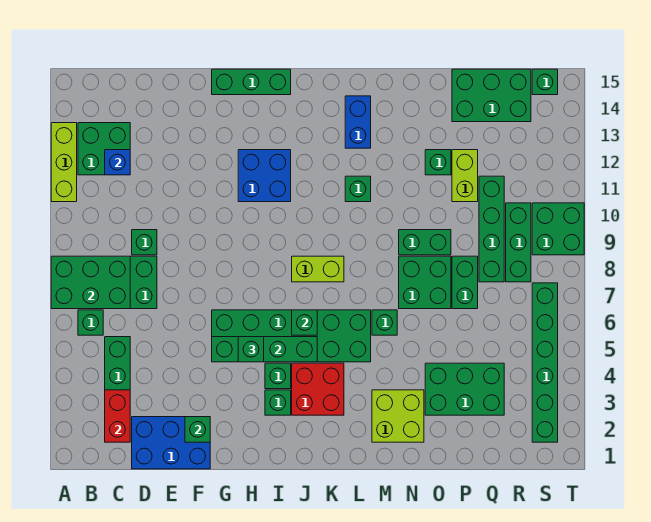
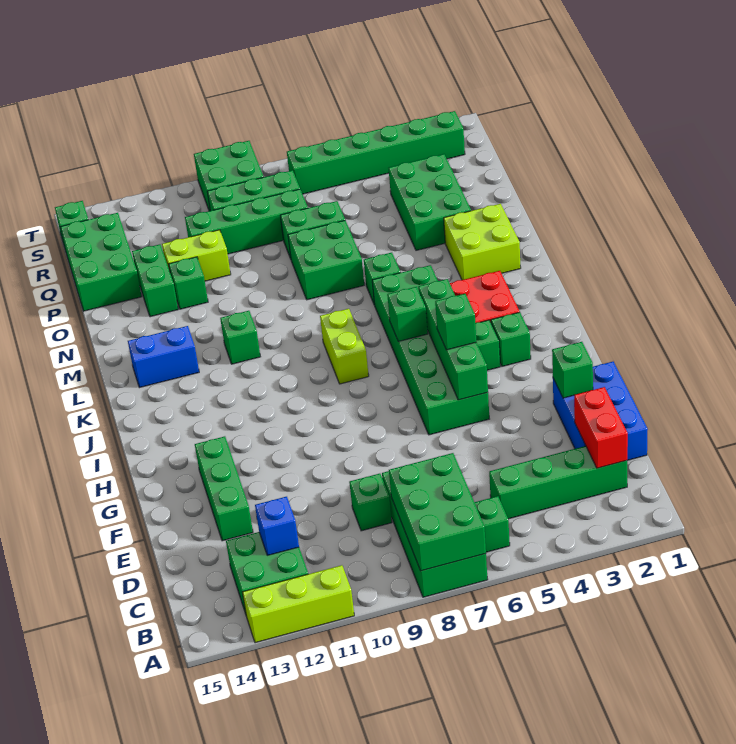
red brick C2:C3 level 2 -> red brick C2:D2 level 2
green brick G15:I15 level 1 -> green brick E13:G13 level 1
blue brick H11:I12 level 1 -> none
green brick N9:O9 level 1 -> green brick O13:P13 level 1

